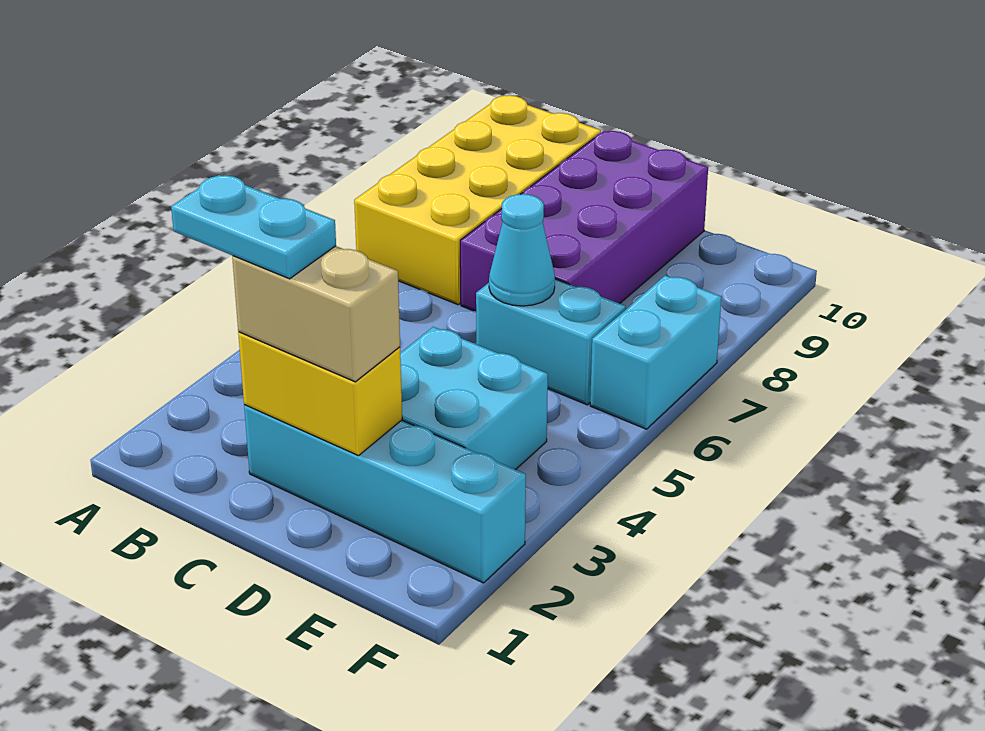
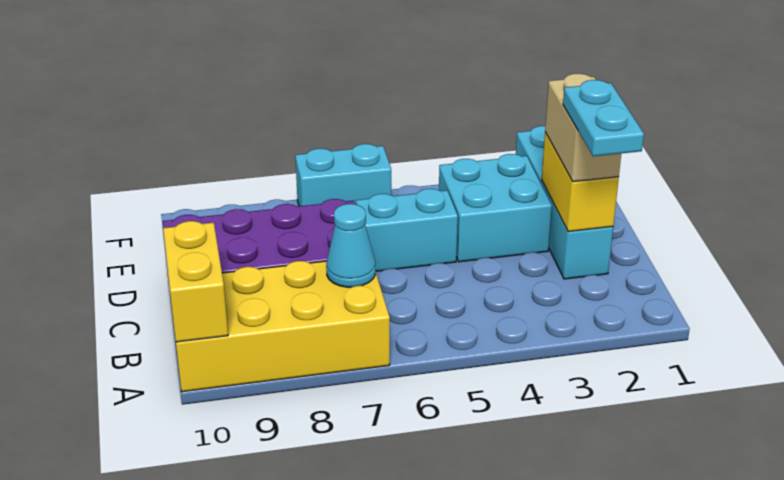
none -> yellow brick A10:B10 level 2
cyan brick D6:E6 level 1 -> cyan brick D5:D6 level 1
cyan cone D6 level 2 -> cyan cone B7 level 2

